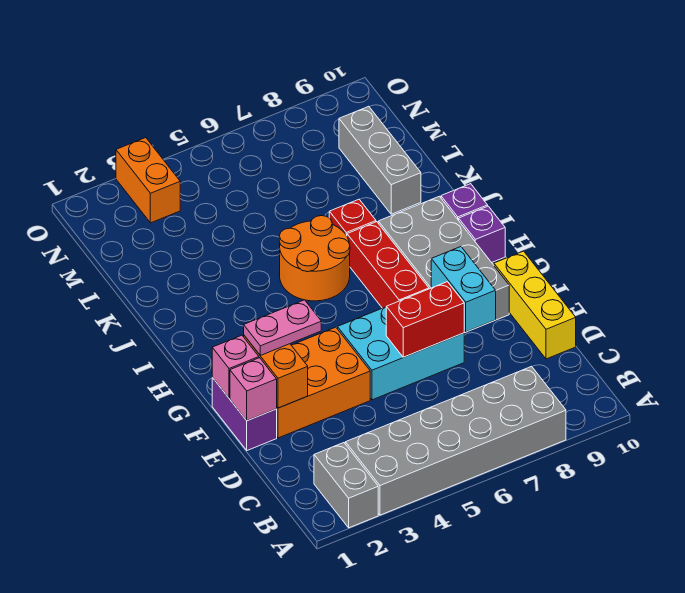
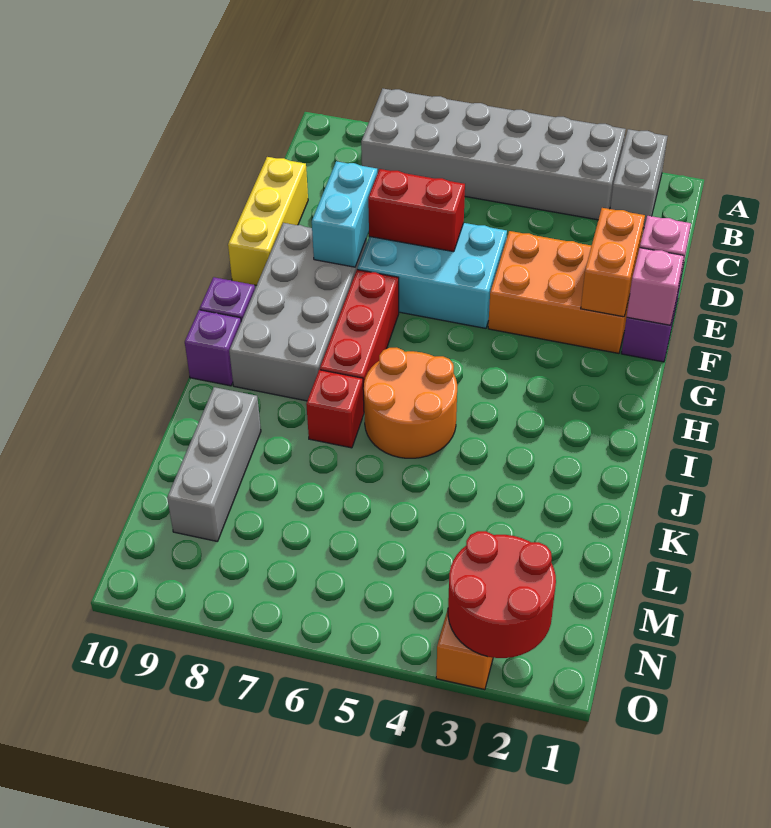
pink plate F2:F3 level 3 -> none
none -> red round brick N2:O3 level 2

